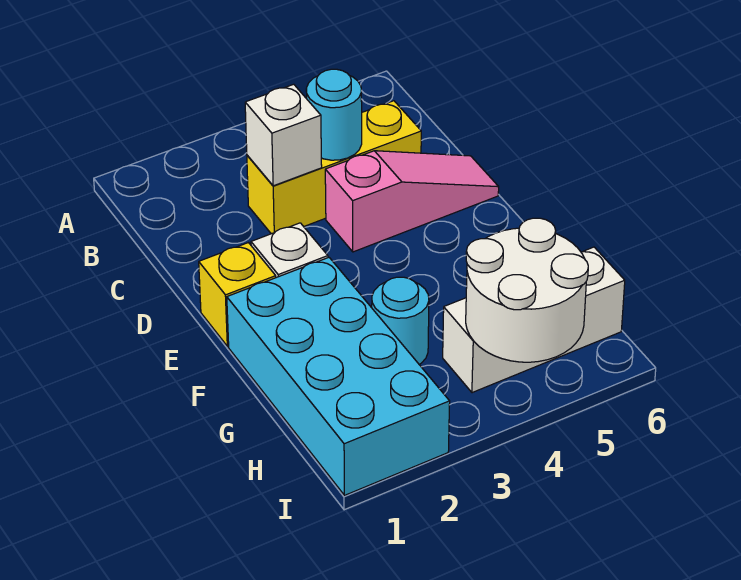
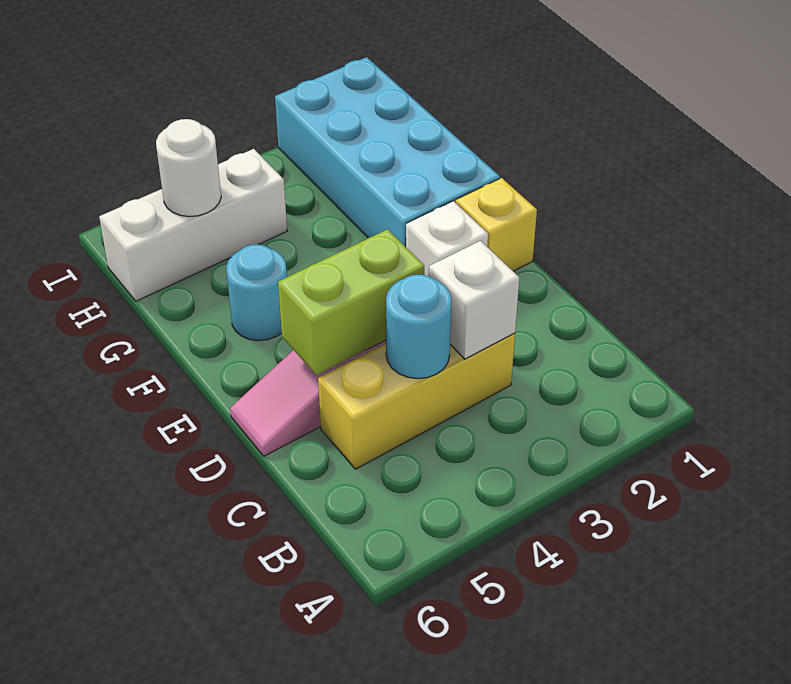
none -> lime brick D4:D5 level 2
cyan round brick G3 level 1 -> cyan round brick F5 level 1
white round brick H4:I5 level 2 -> white round brick H5 level 2

